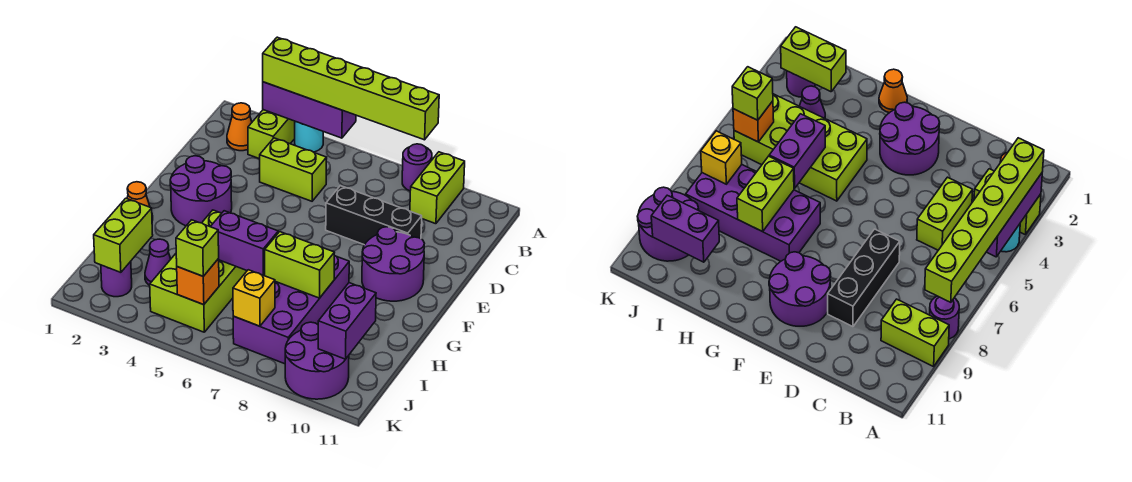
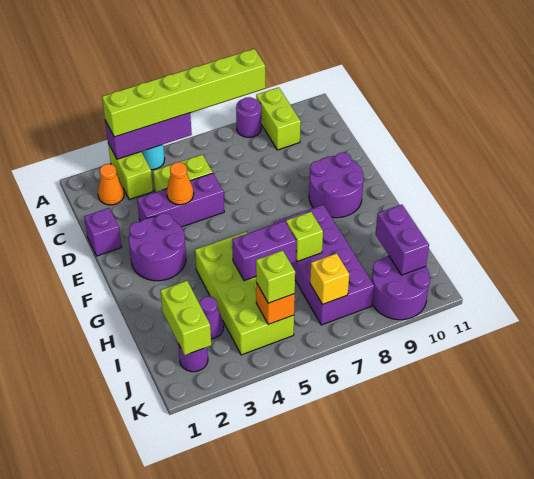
none -> purple brick D1 level 1
none -> purple brick D3:D5 level 1
black brick D7:D9 level 1 -> none
orange cone G1 level 1 -> orange cone D4 level 2
lime brick H7:H8 level 2 -> lime brick H7 level 2

